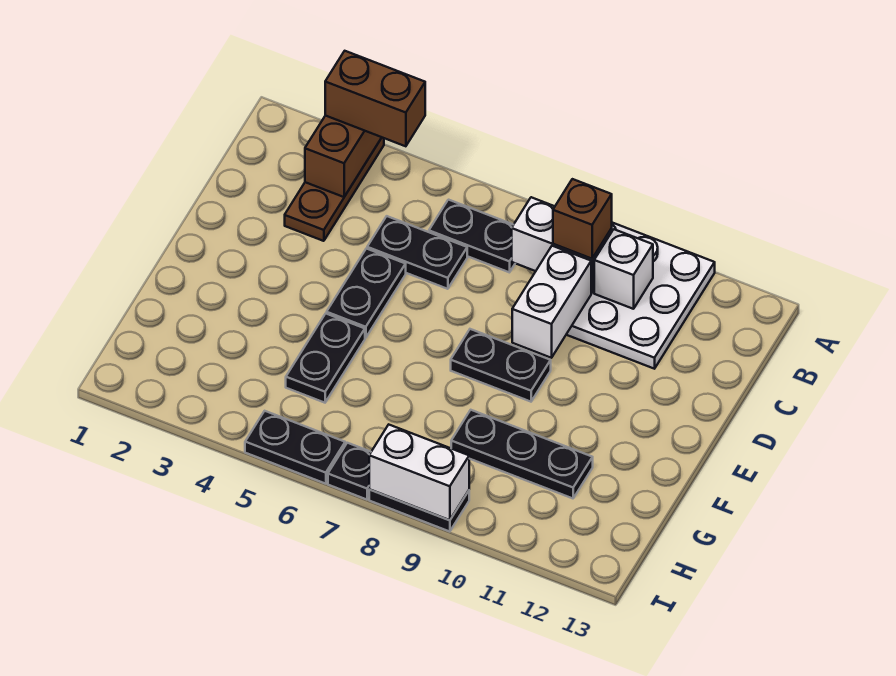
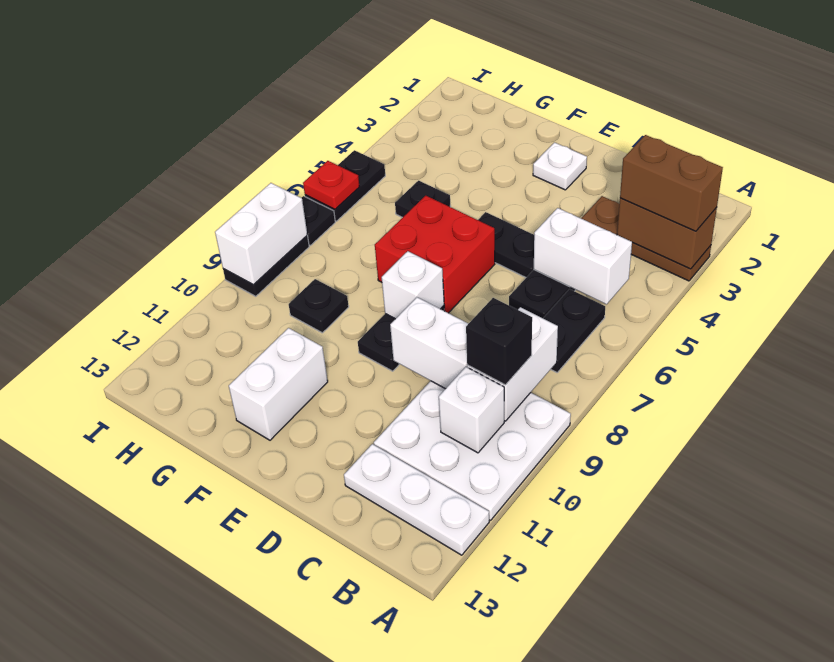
brown brick A3:A4 level 3 -> brown brick A3:B3 level 3
none -> white plate A12:C12 level 1
none -> white brick B5:C5 level 2
brown brick B9 level 3 -> black brick B9 level 3
none -> white plate E2 level 1
none -> red brick E6:F7 level 1
none -> white brick E8 level 2
black plate F5:G5 level 1 -> black plate G5 level 1
none -> white brick F11:F12 level 1
black plate G9:G11 level 1 -> black plate G9 level 1
none -> red plate I6 level 2

